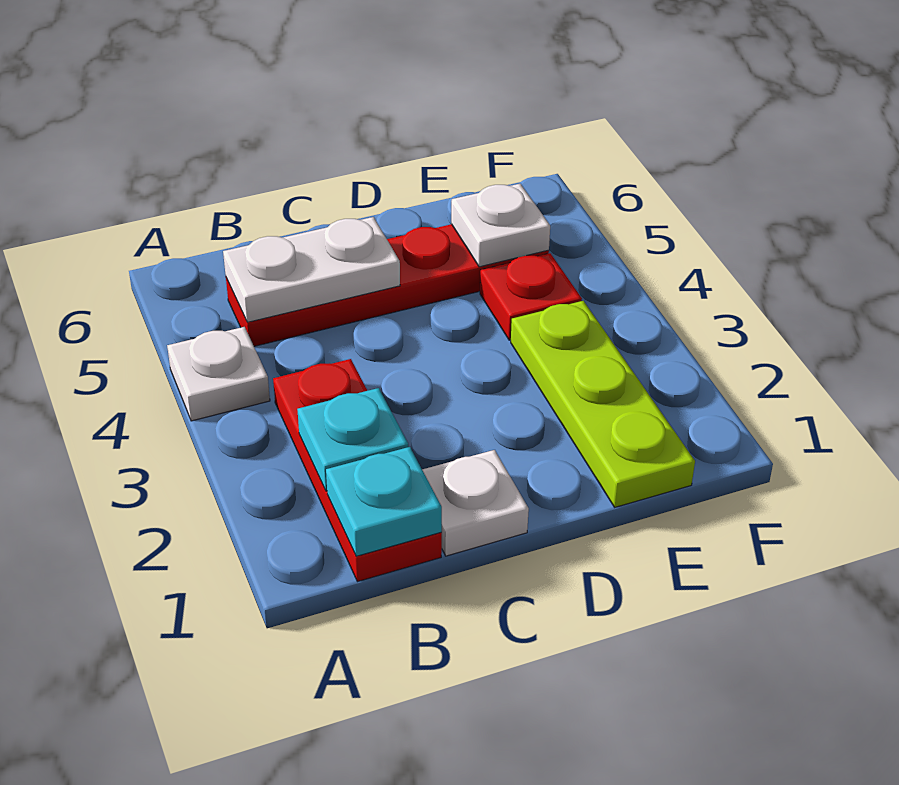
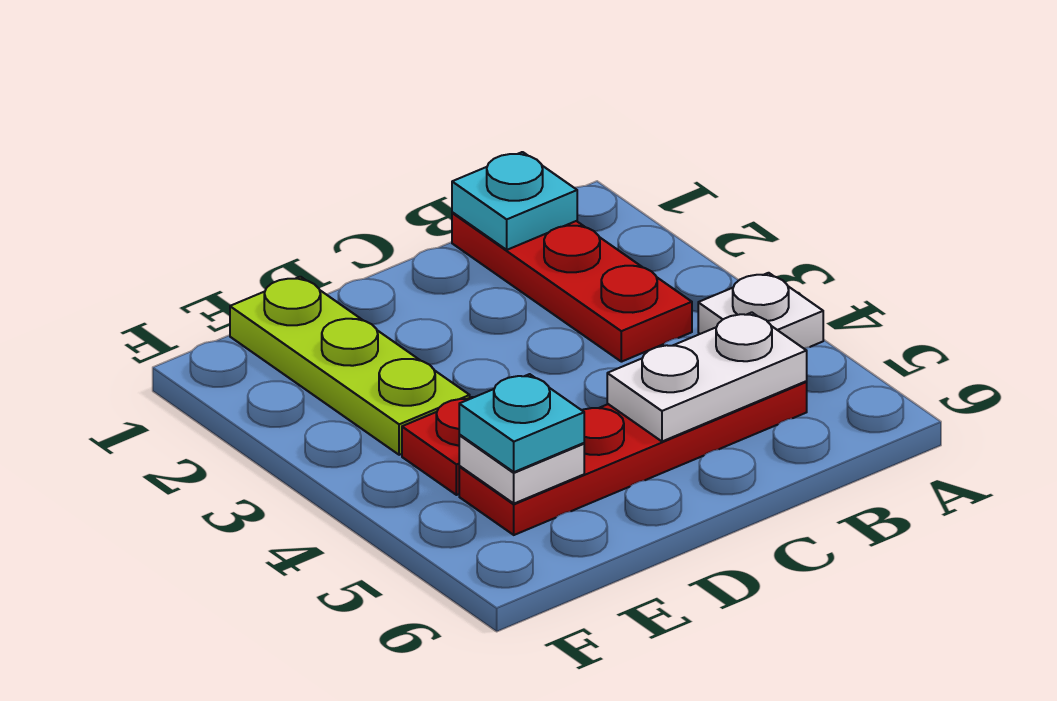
cyan plate B2 level 2 -> cyan plate E5 level 3
white plate C1 level 1 -> none

